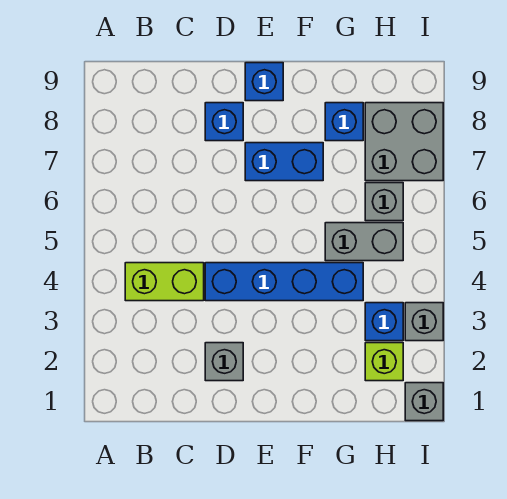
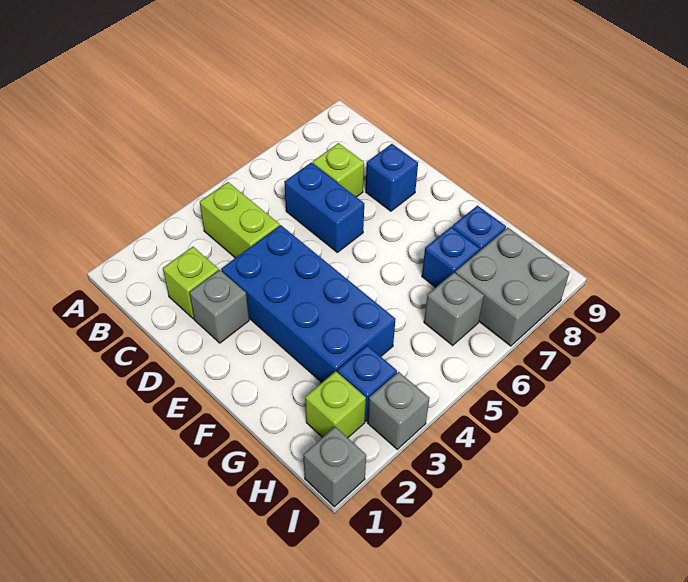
none -> lime brick C2 level 1
none -> lime brick C7 level 1
blue brick D4:G4 level 1 -> blue brick D3:G4 level 1
blue brick E7:F7 level 1 -> blue brick C6:D6 level 1
blue brick E9 level 1 -> blue brick G7 level 1
grey brick G5:H5 level 1 -> none

